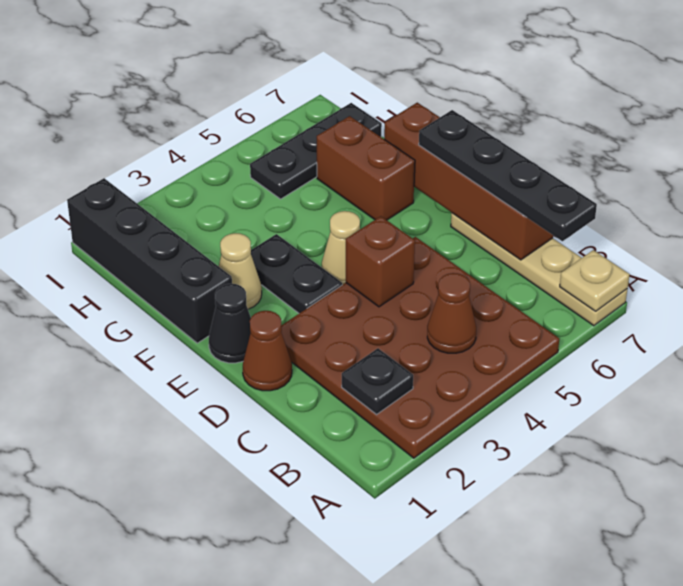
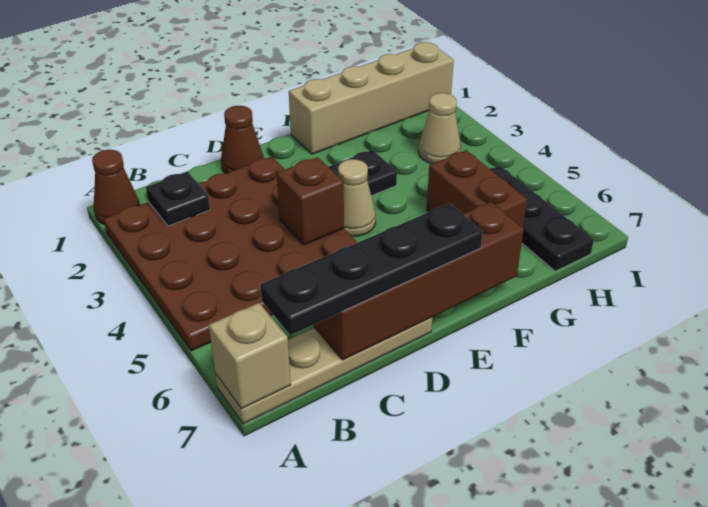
tan plate A7 level 2 -> tan brick A7 level 2
brown cone B4 level 2 -> brown cone A1 level 1
black cone E1 level 1 -> none
black brick F1:I1 level 1 -> tan brick F1:I1 level 1
tan cone F2 level 1 -> tan cone H3 level 1
brown brick F6:G6 level 1 -> brown brick G5:G6 level 1

